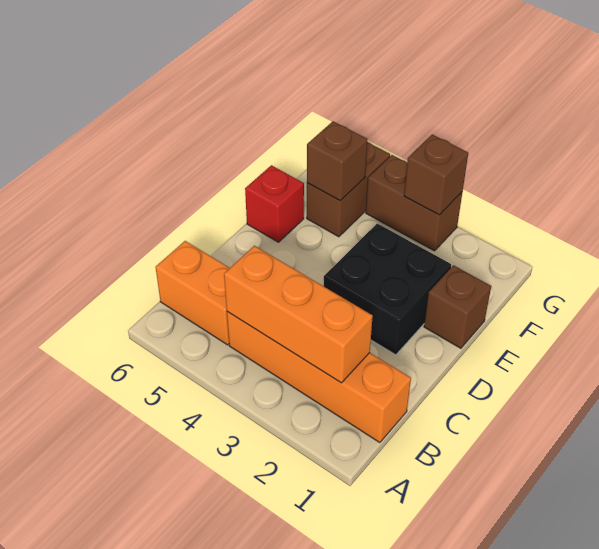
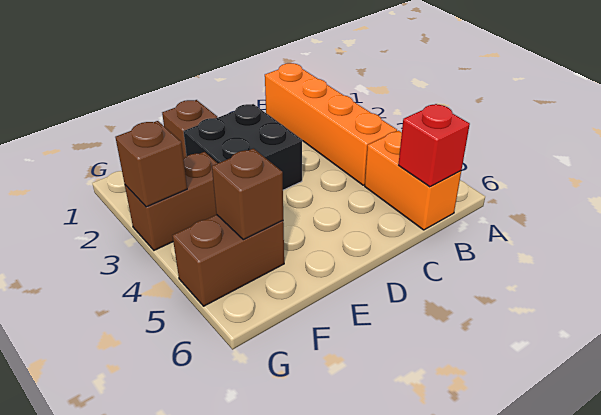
orange brick B2:B4 level 2 -> none
red brick E6 level 1 -> red brick B6 level 2
brown brick G3:G4 level 1 -> brown brick F3:G3 level 1

